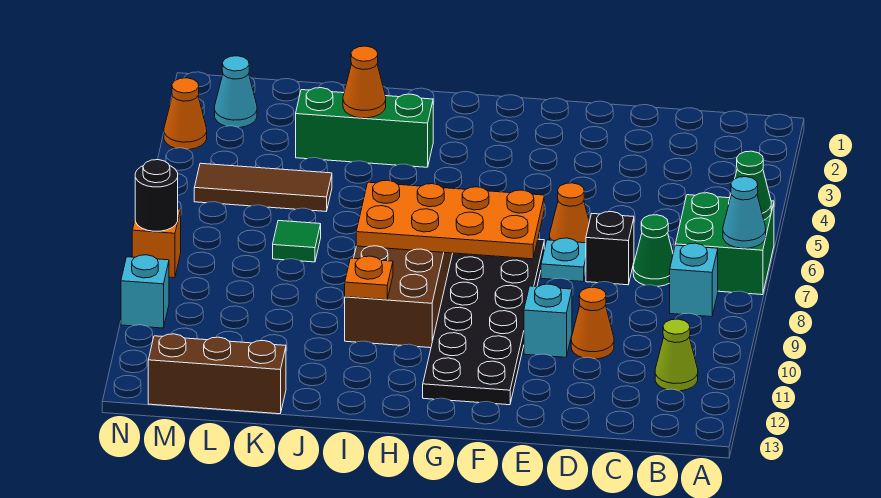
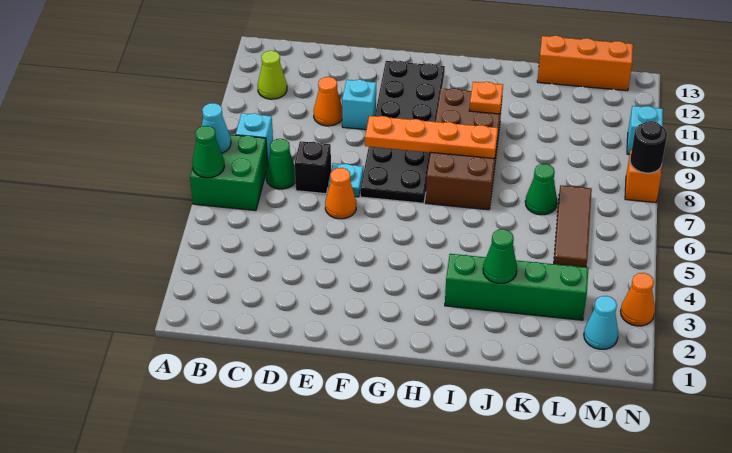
orange plate F7:I8 level 2 -> orange plate F8:I8 level 2
green brick I3:K3 level 1 -> green brick I3:L3 level 1
orange cone J3 level 2 -> green cone J3 level 2
brown tile K5:M5 level 1 -> brown tile L5:L7 level 1
green tile K7 level 1 -> green cone K7 level 1
brown brick K13:M13 level 1 -> orange brick K13:M13 level 1

